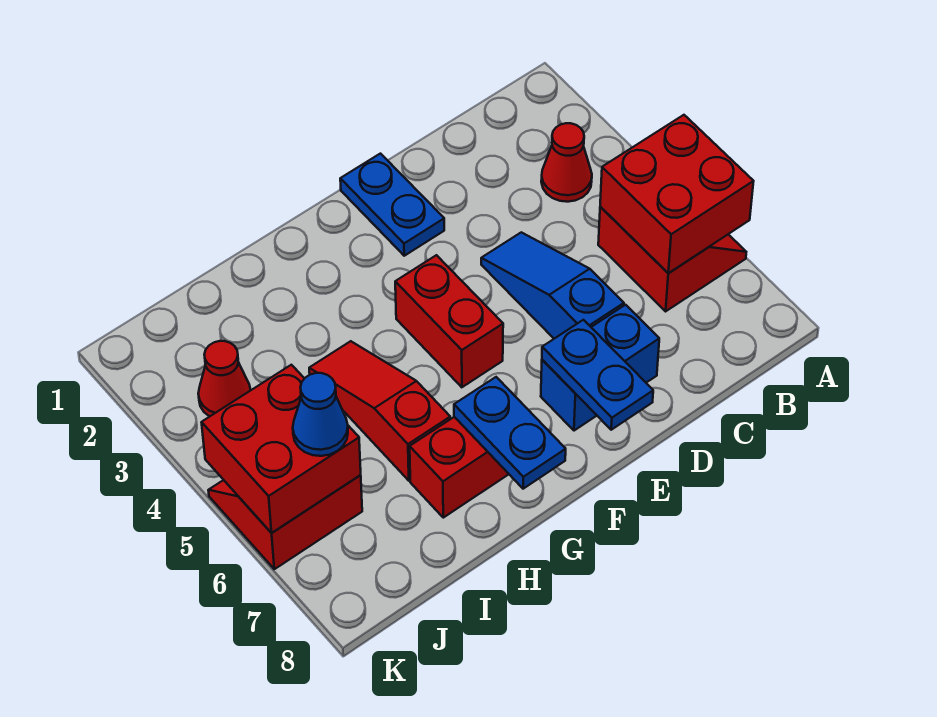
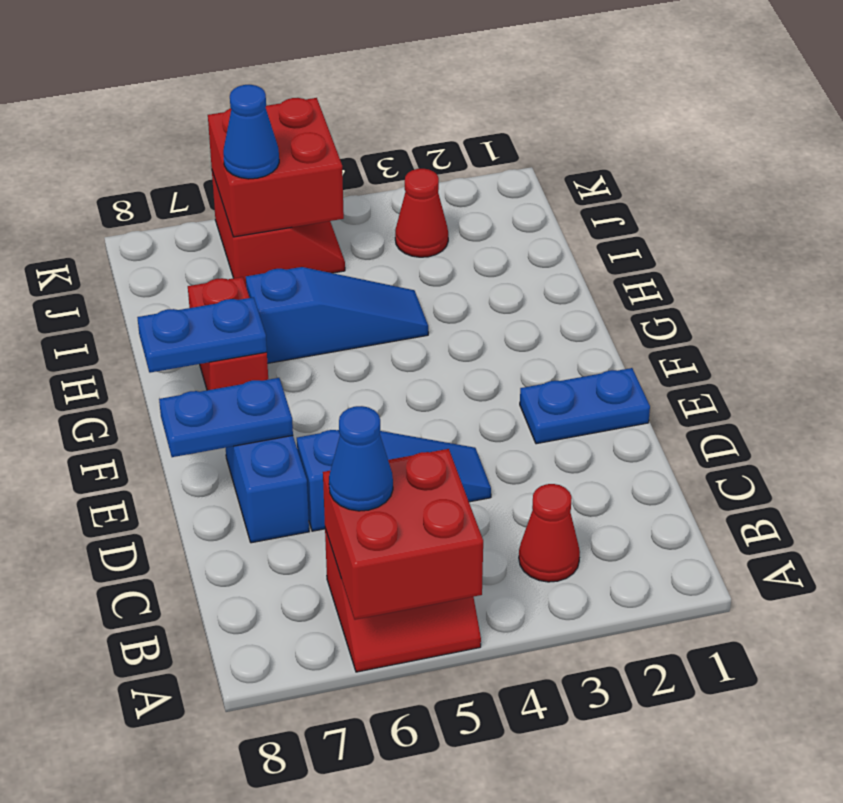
none -> blue cone B6 level 3
red brick F4:F5 level 1 -> none
red slope H4:H6 level 1 top 6 -> blue slope H4:H6 level 1 top 6

